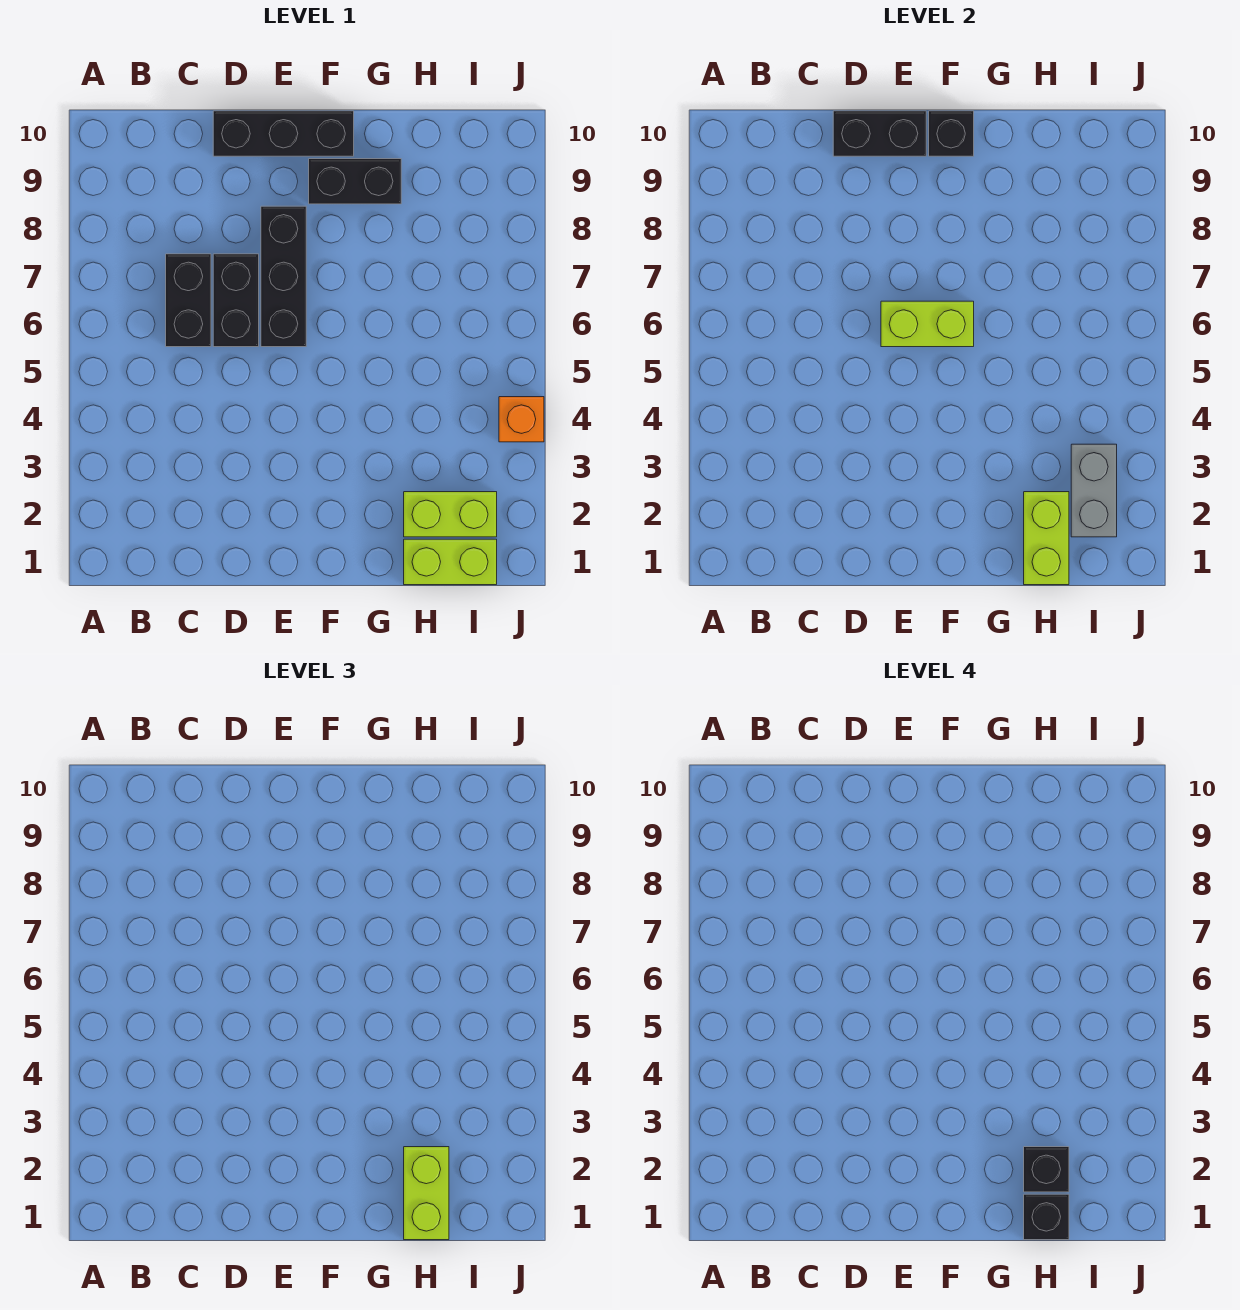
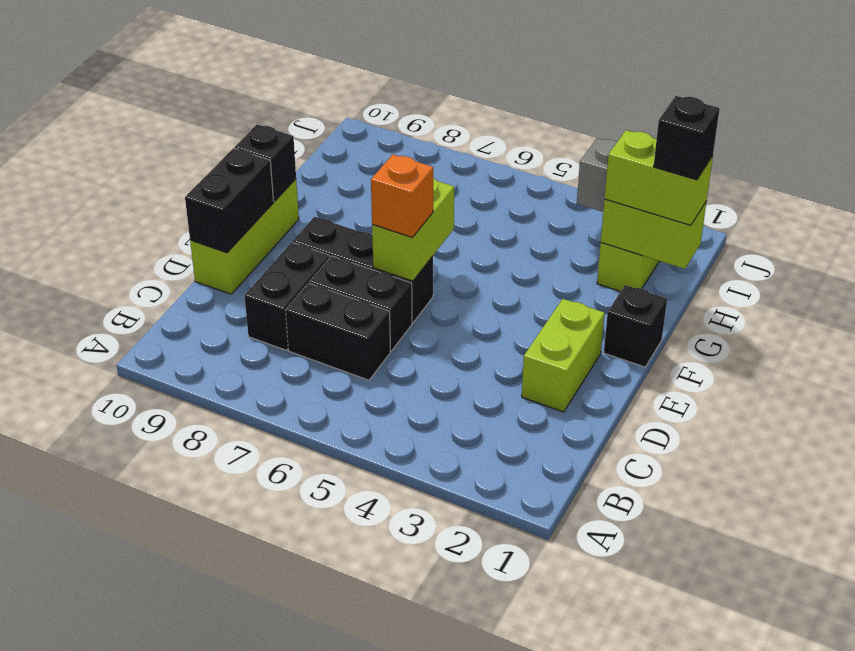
black brick D10:F10 level 1 -> lime brick D10:F10 level 1
black brick F9:G9 level 1 -> black brick C8:D8 level 1
lime brick H1:I1 level 1 -> lime brick D2:E2 level 1
black brick H2 level 4 -> black brick F1 level 1
orange brick J4 level 1 -> orange brick E6 level 3

